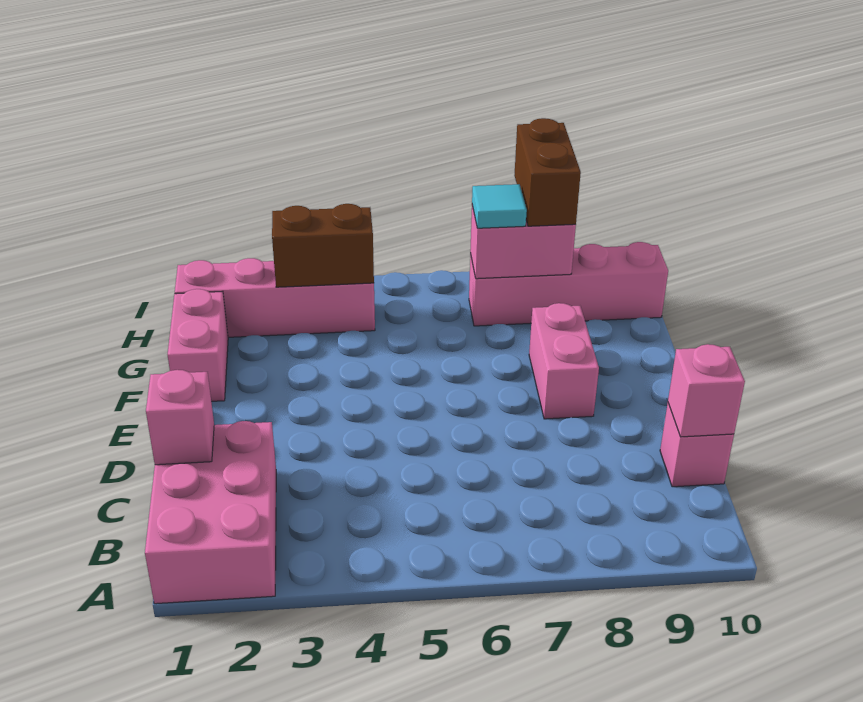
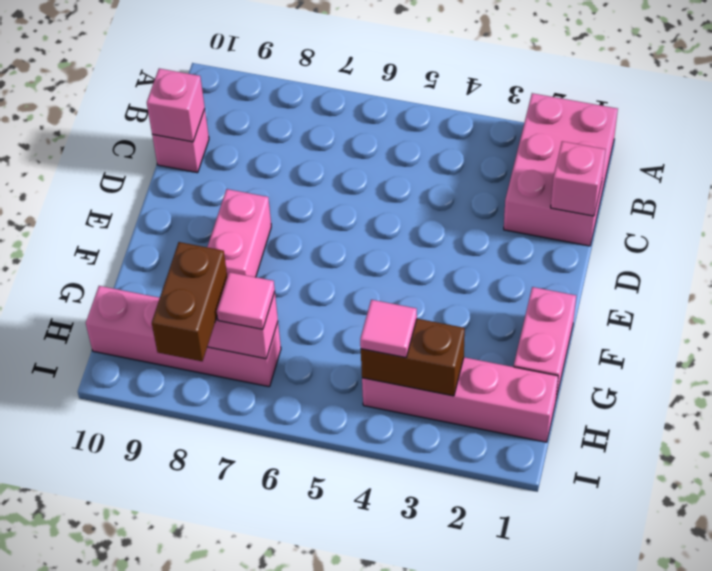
none -> pink tile H4 level 3
cyan tile H7 level 3 -> pink tile H7 level 3

